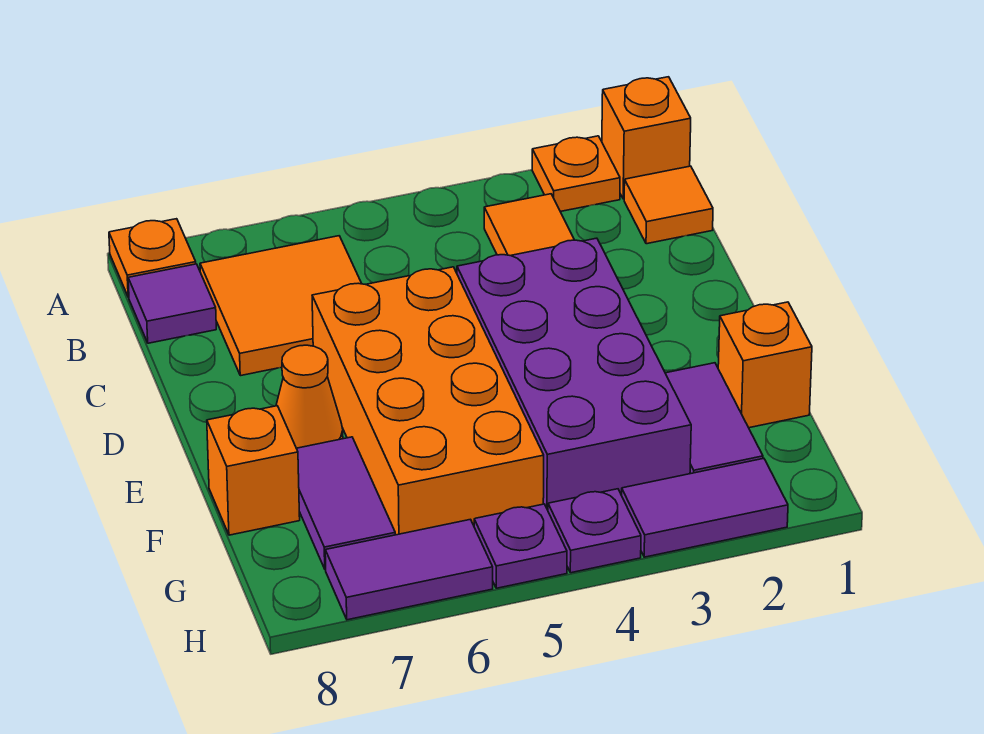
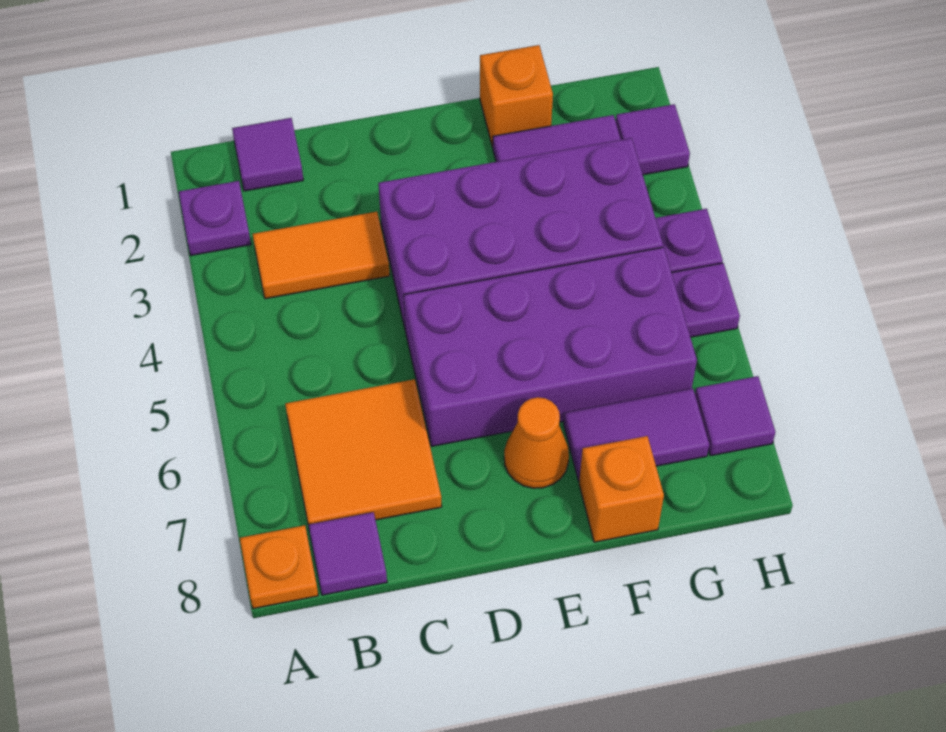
orange brick A1 level 1 -> none
orange plate A2 level 1 -> purple plate A2 level 1
orange tile B1 level 1 -> purple tile B1 level 1
orange brick D5:G6 level 1 -> purple brick D5:G6 level 1
purple tile H2:H3 level 1 -> purple tile H2 level 1
purple tile H6:H7 level 1 -> purple tile H7 level 1

